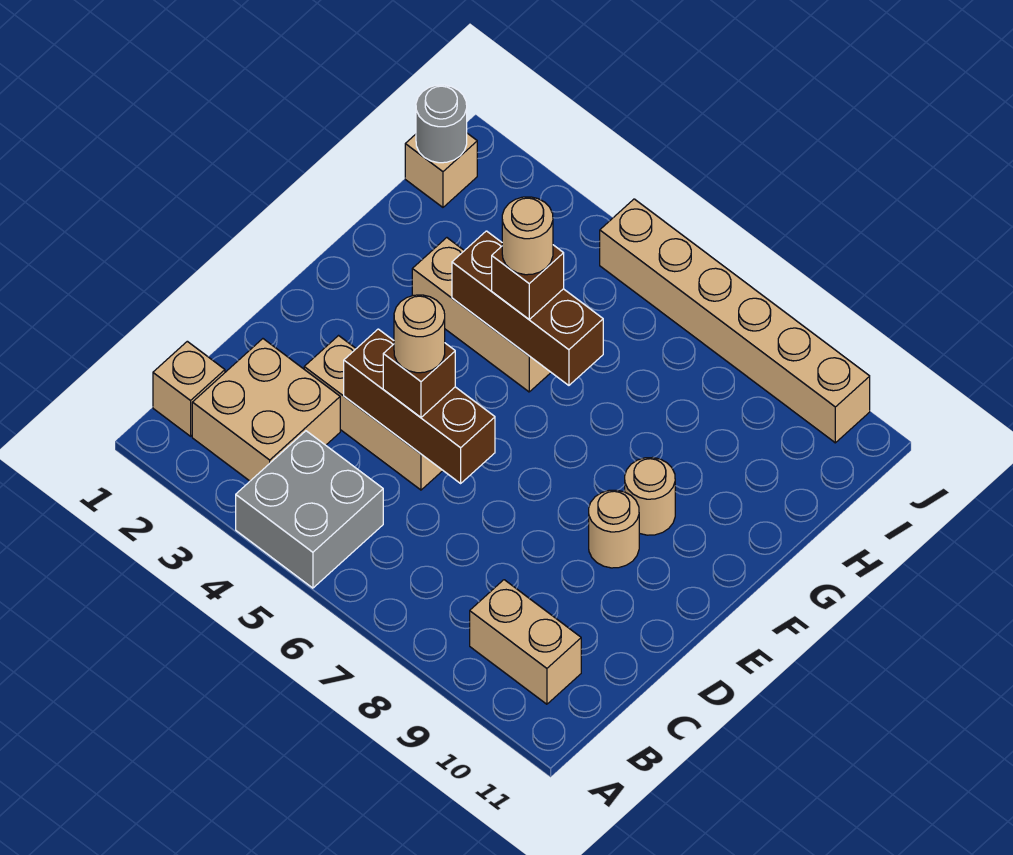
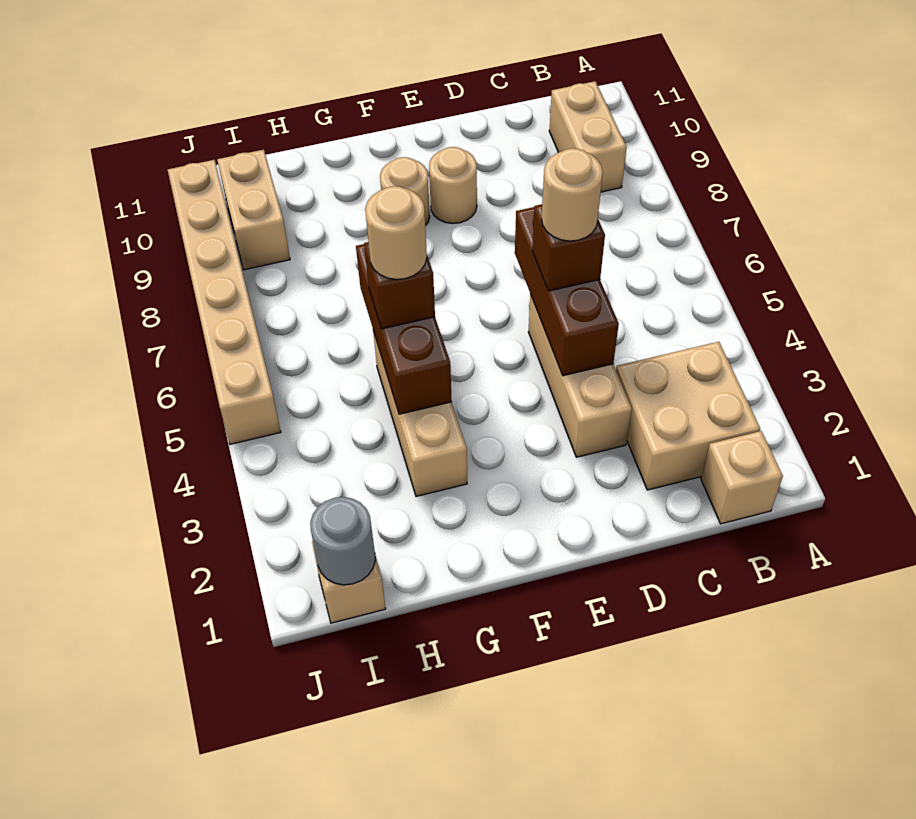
grey brick A4:B5 level 1 -> none
none -> tan brick I9:I10 level 1

